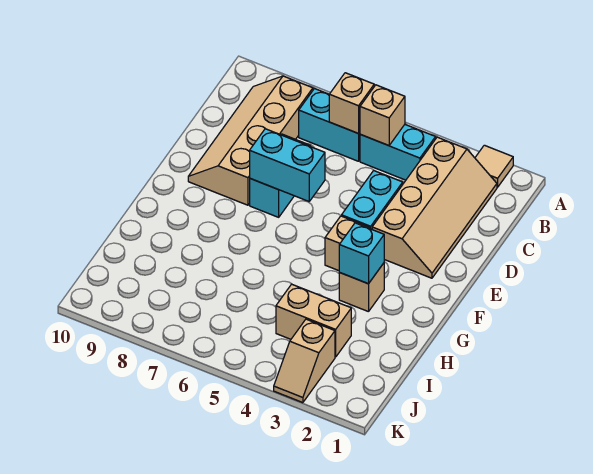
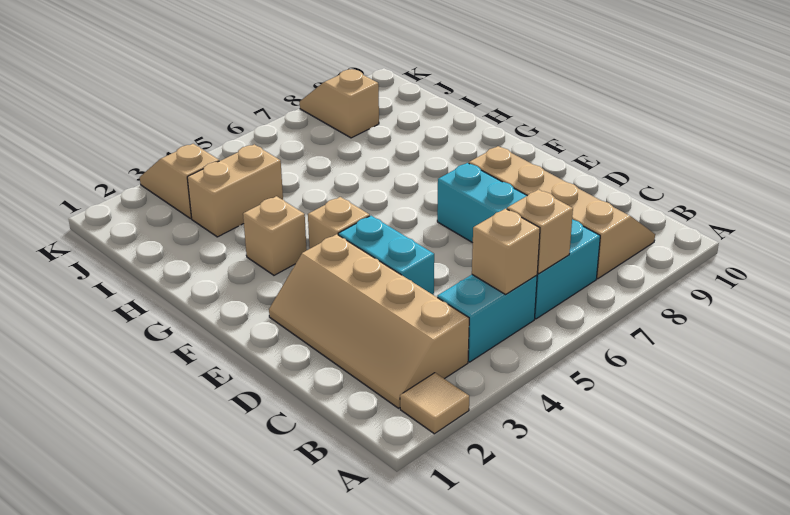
cyan brick E6:E7 level 2 -> none
cyan brick G3 level 2 -> none
none -> tan slope J8:K8 level 1 top J

